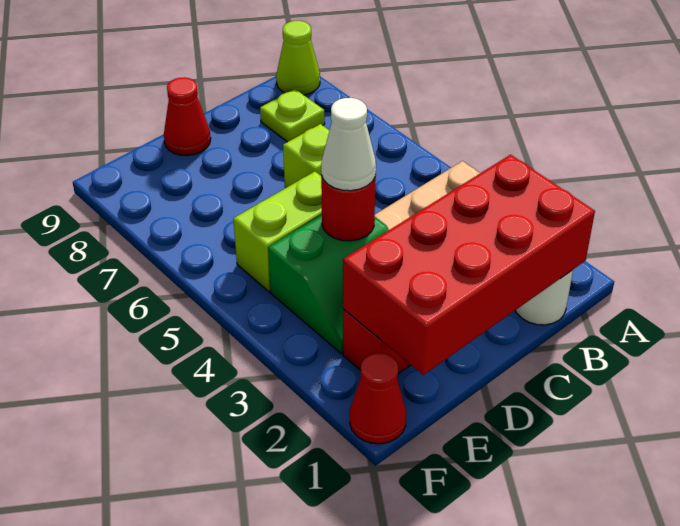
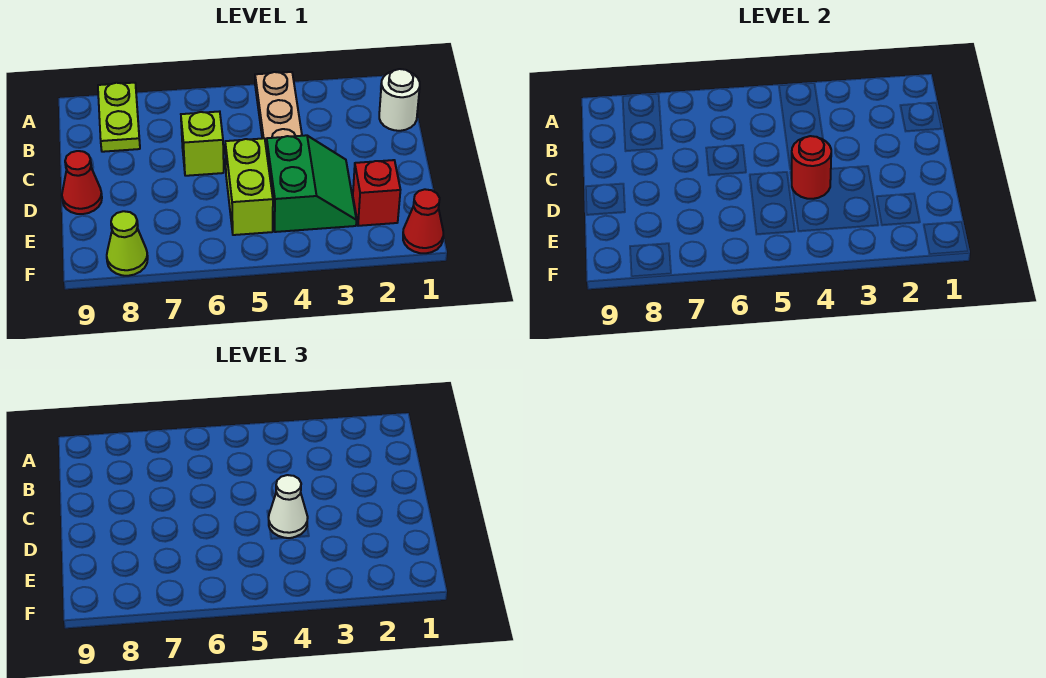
lime cone A9 level 1 -> lime cone F8 level 1
red brick B1:E2 level 2 -> none
lime plate B8 level 1 -> lime plate A8:B8 level 1

